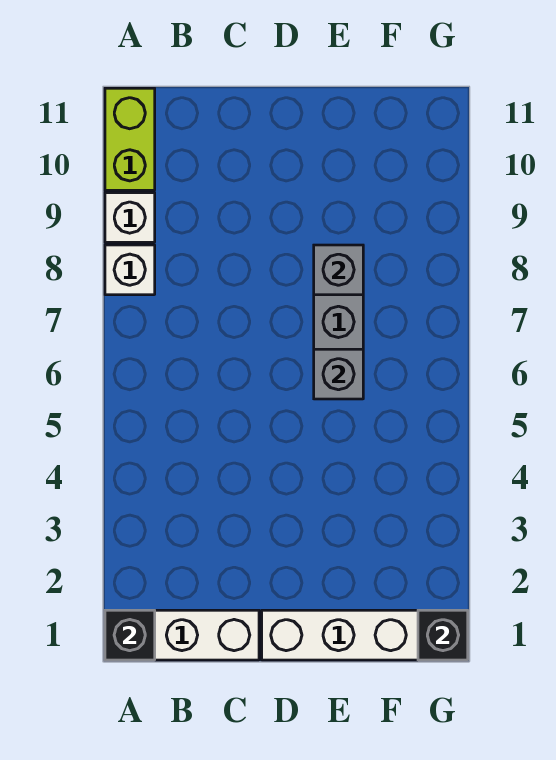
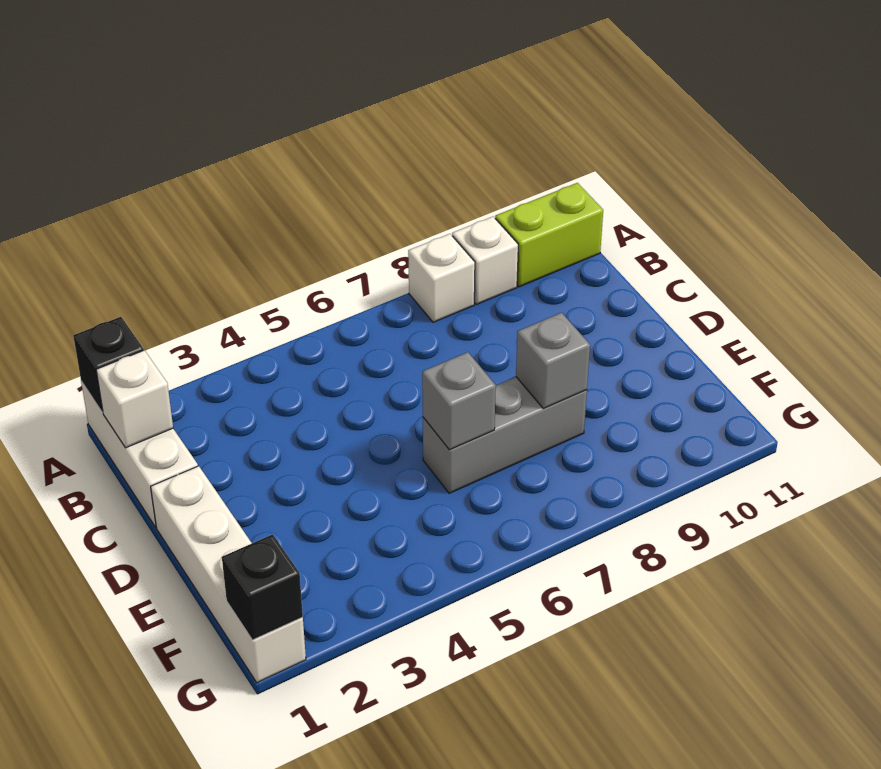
none -> white brick B1 level 2

